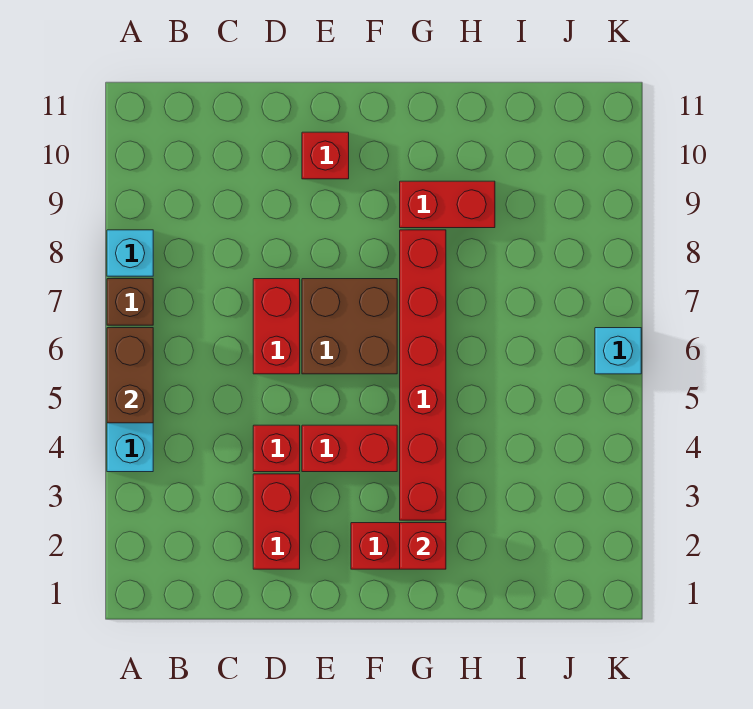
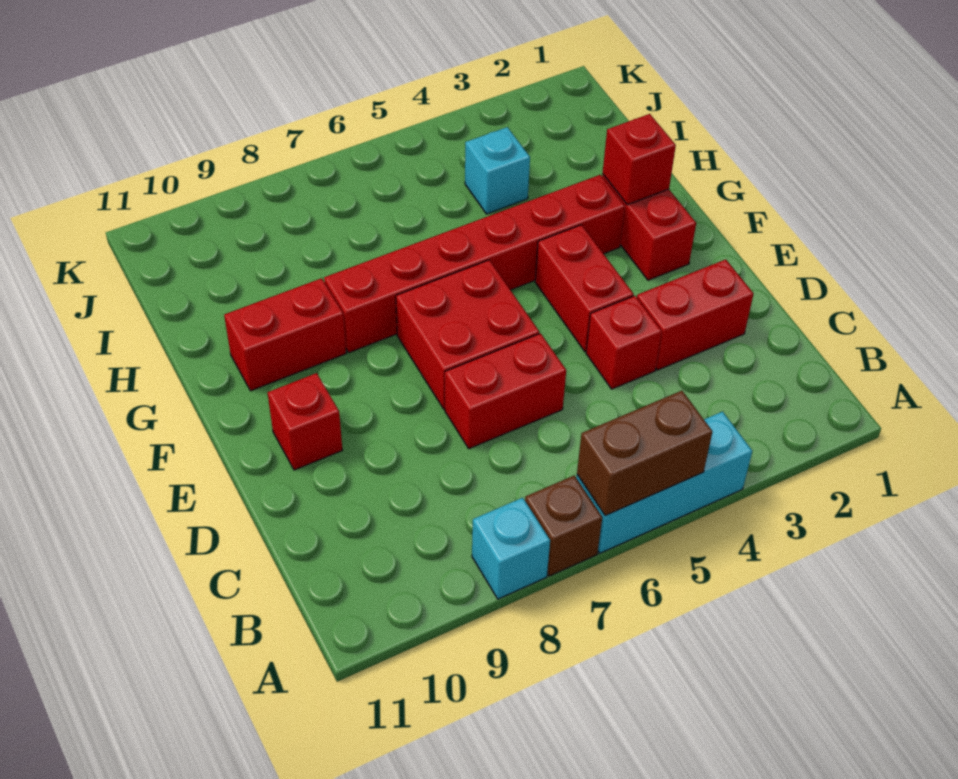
brown brick E6:F7 level 1 -> red brick E6:F7 level 1
red brick G9:H9 level 1 -> red brick G9:G10 level 1
cyan brick K6 level 1 -> cyan brick I4 level 1

